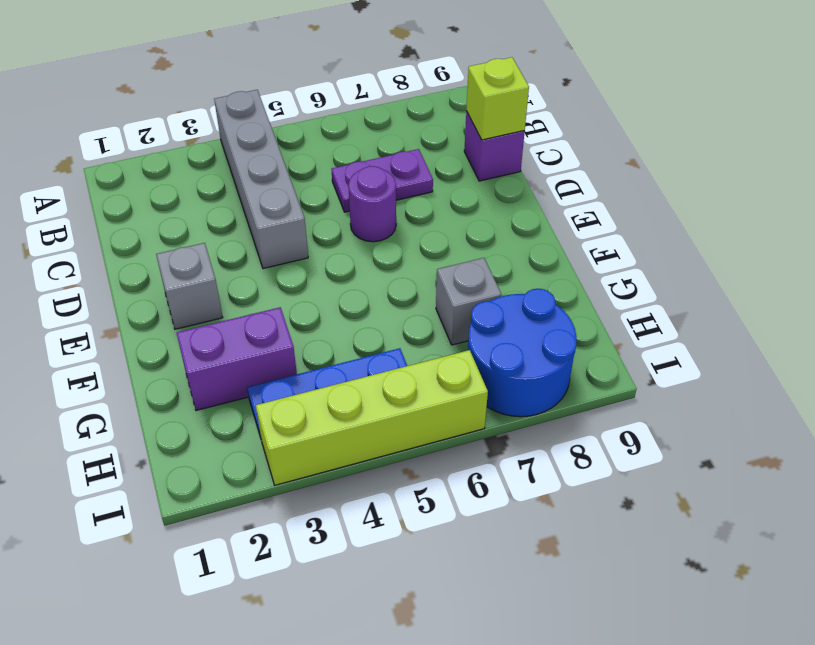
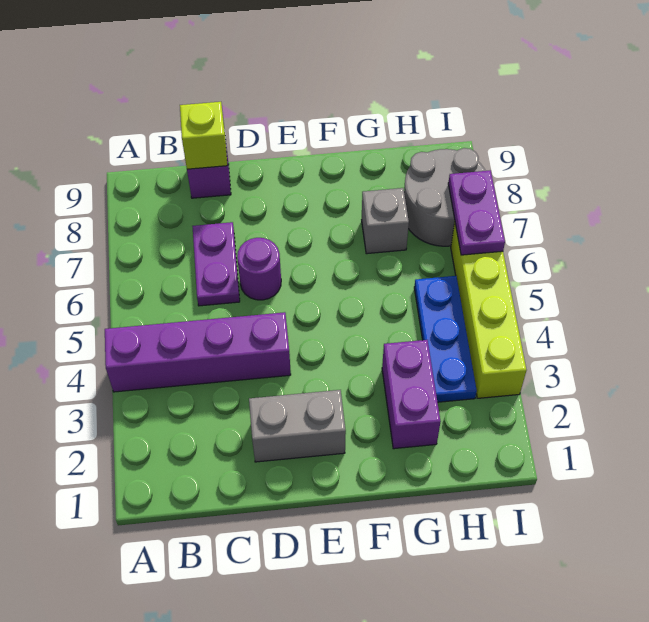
grey brick A4:D4 level 1 -> purple brick A4:D4 level 1
grey brick E2 level 1 -> grey brick D2:E2 level 1
blue round brick H7:I8 level 1 -> grey round brick H7:I8 level 1
none -> purple plate I6:I7 level 2

